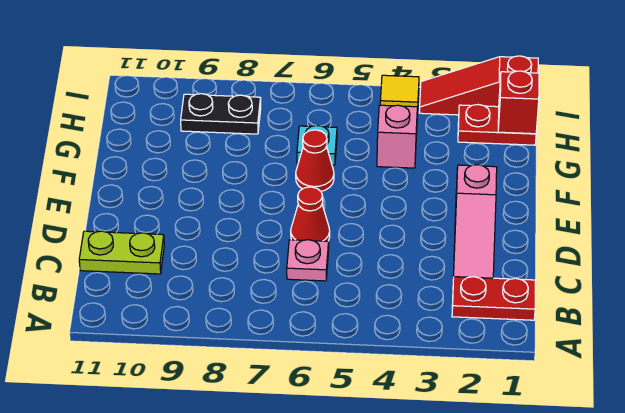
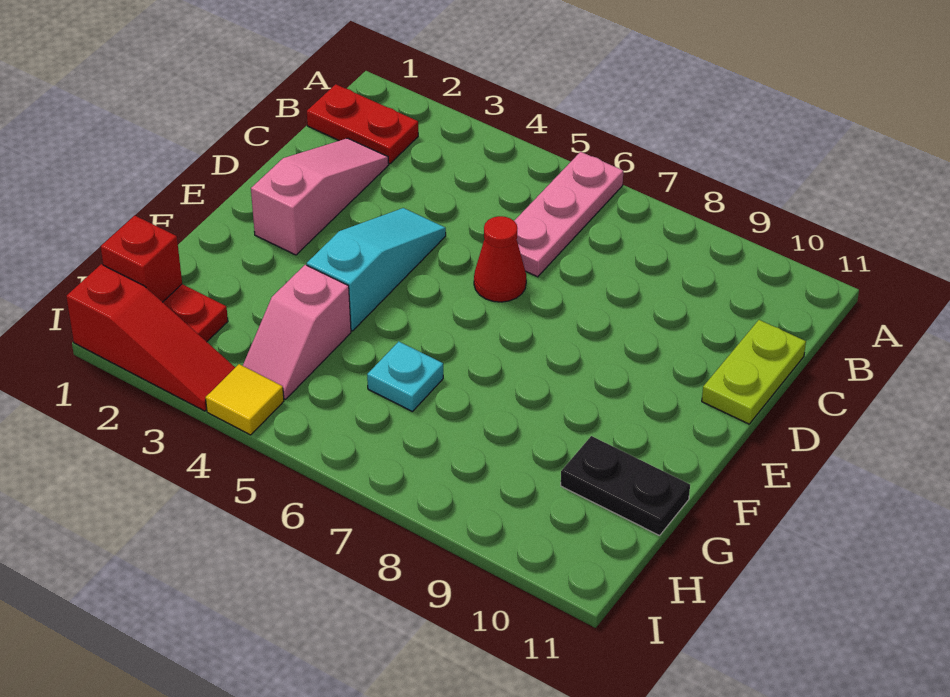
pink plate C6 level 1 -> pink plate A6:C6 level 1
lime plate C10:C11 level 1 -> lime plate C11:D11 level 1
none -> cyan slope D4:F4 level 1 top F
red cone F6 level 1 -> none
black plate H8:H9 level 1 -> black plate G10:G11 level 1

